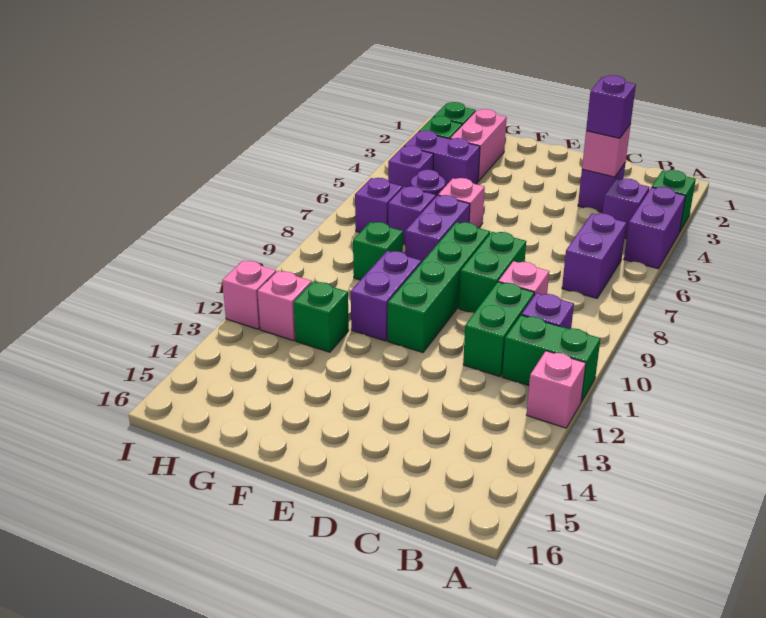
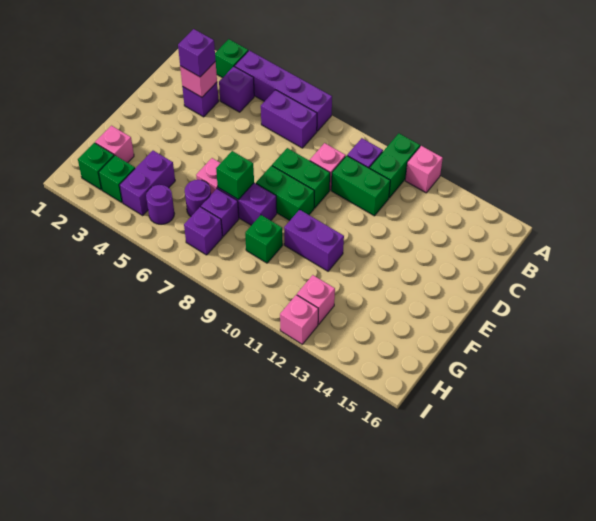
purple brick A4:A5 level 1 -> purple brick A4:A7 level 1
green brick E8:E11 level 1 -> green brick E8:E9 level 1
pink brick G2:G3 level 1 -> pink brick G2 level 1
green brick G12 level 1 -> green brick F7 level 2
purple brick H5 level 1 -> purple round brick H5 level 1

